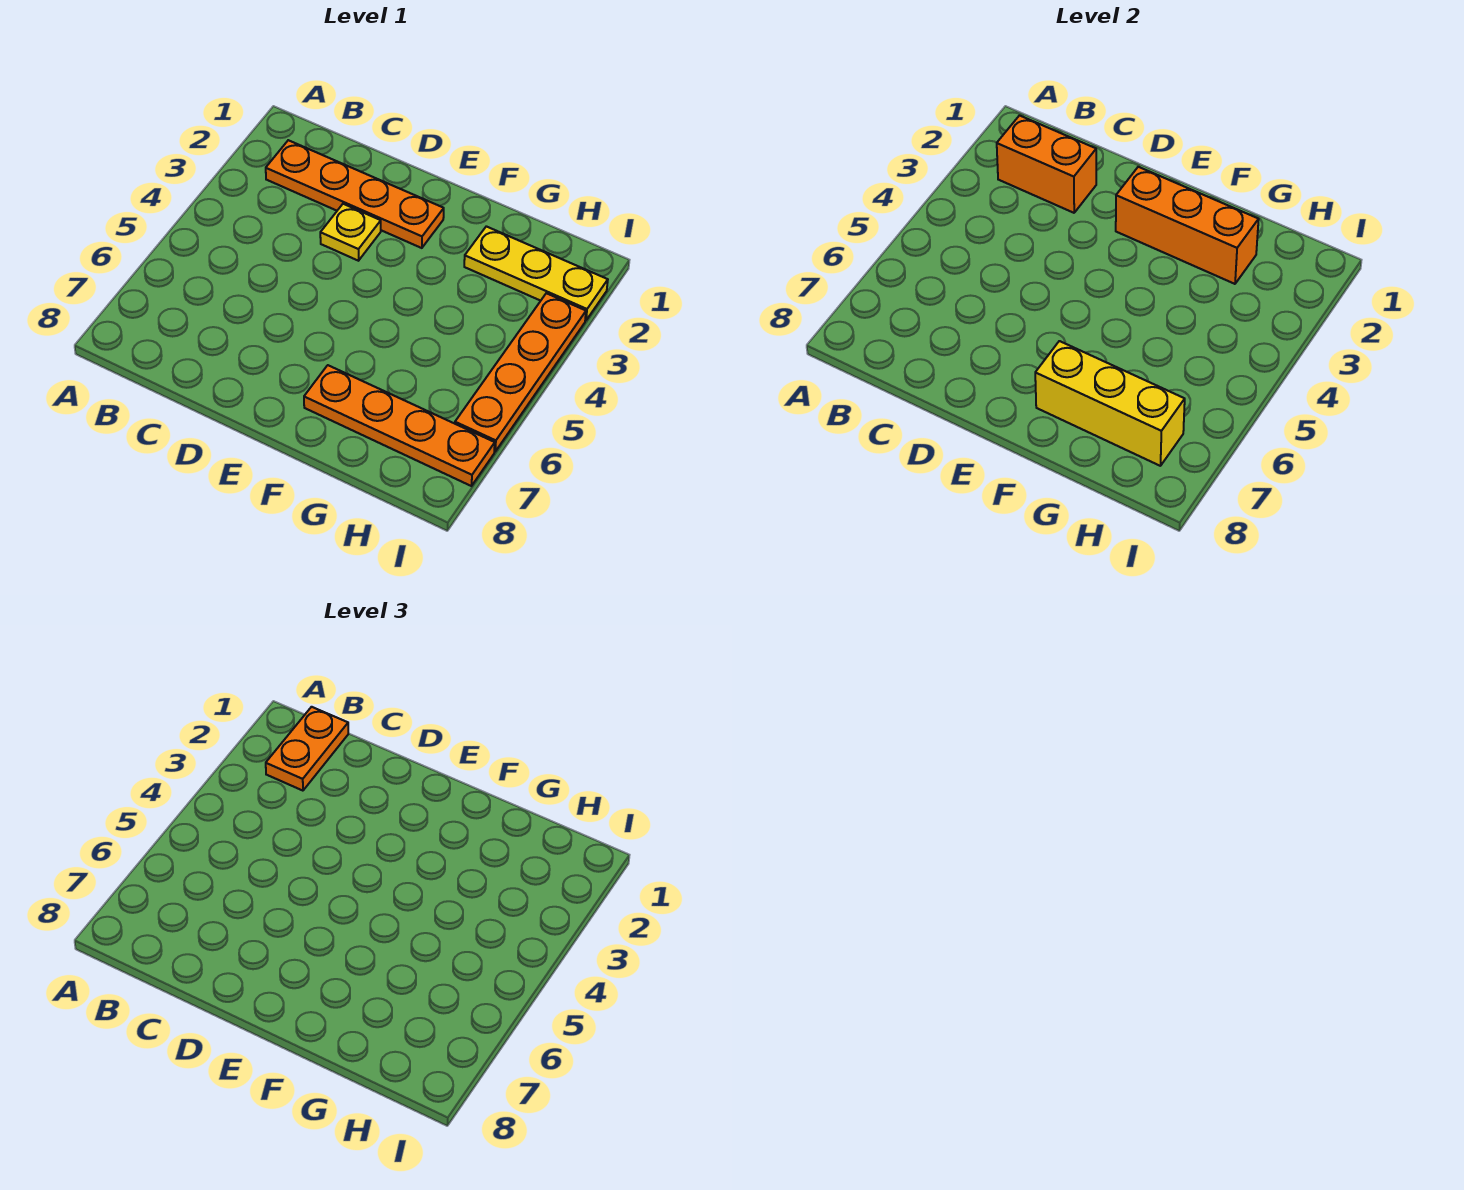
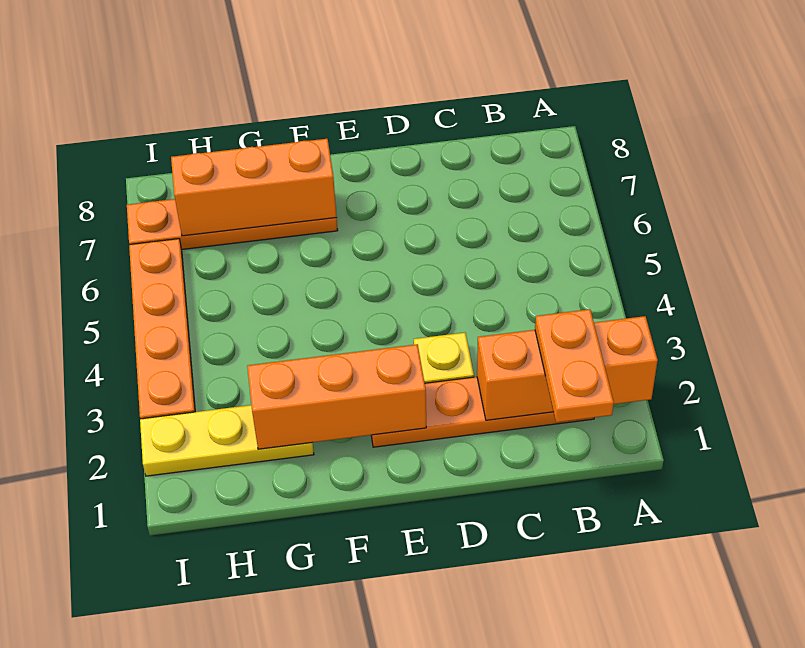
orange brick B2:C2 level 2 -> orange brick A2:C2 level 2
yellow brick F7:H7 level 2 -> orange brick F7:H7 level 2

